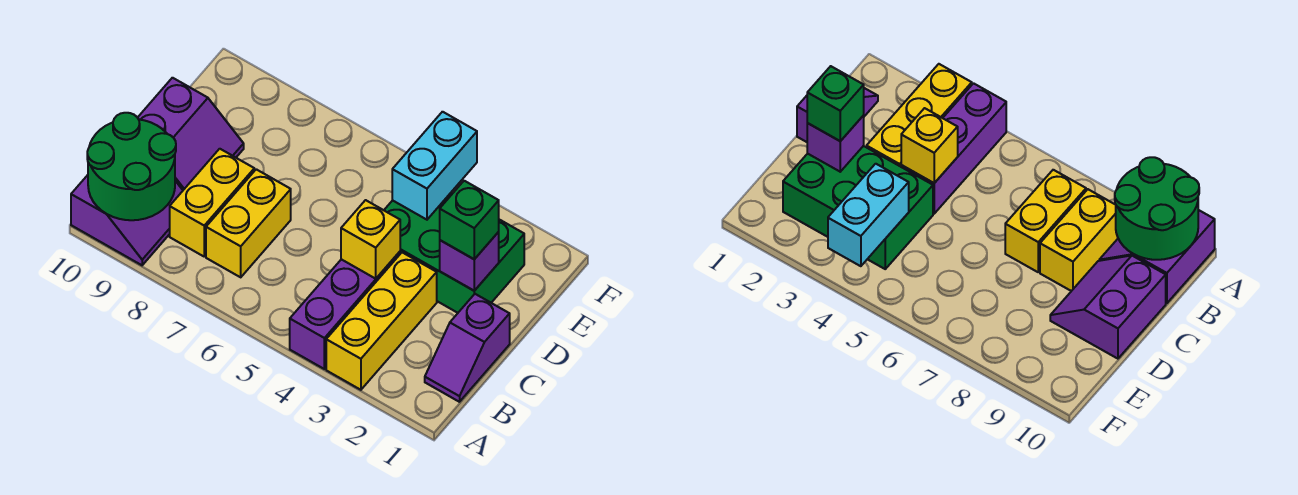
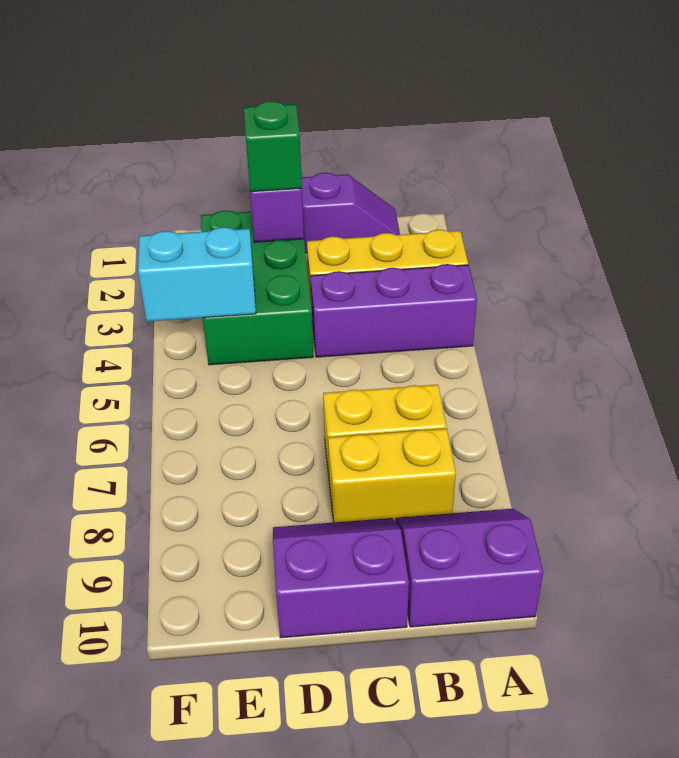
green round brick A9:B10 level 2 -> none
yellow brick C4 level 2 -> none

